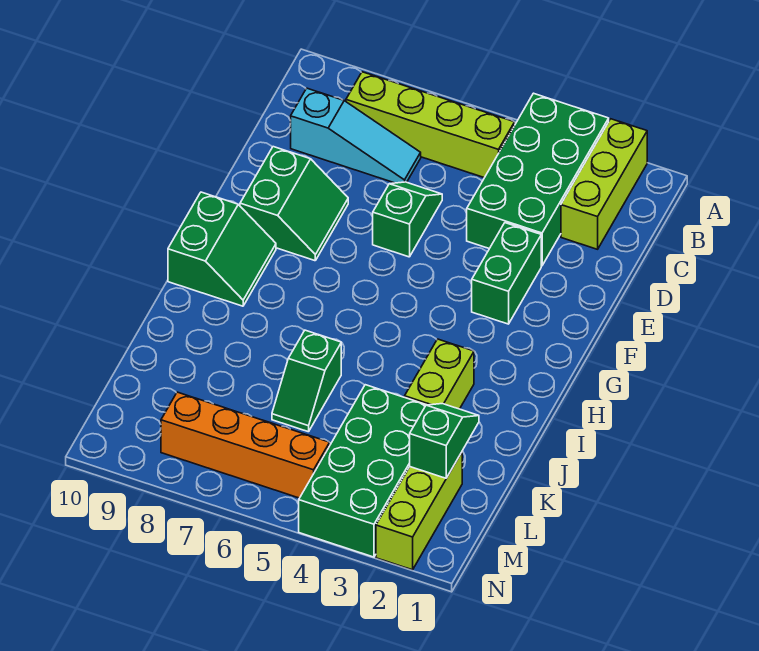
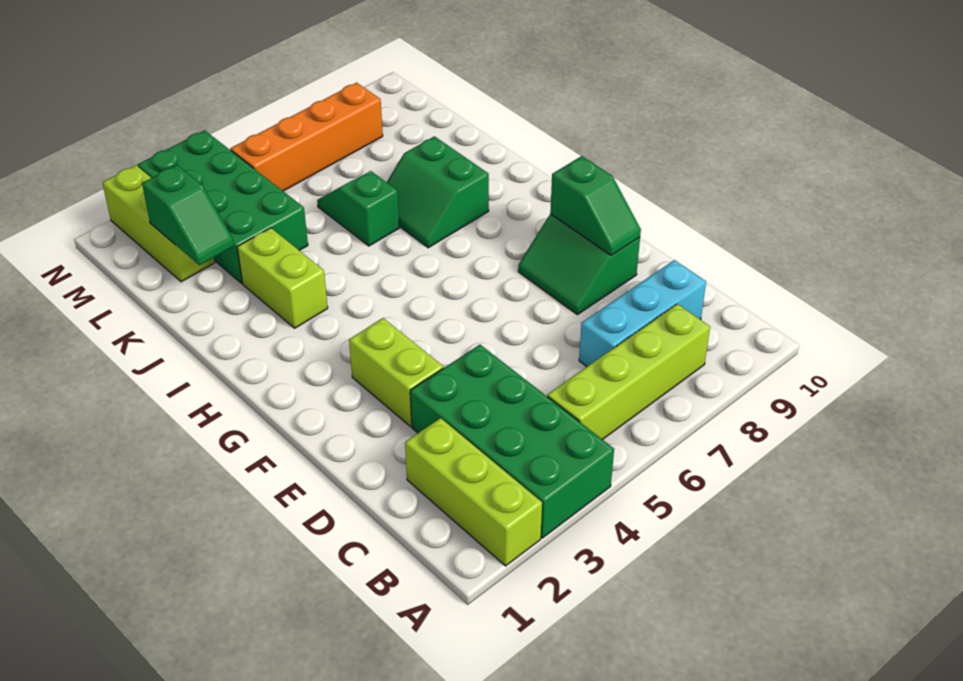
cyan slope C7:C9 level 1 top 9 -> cyan brick C7:C9 level 1
green slope D6:E6 level 1 top E -> green slope E9:F9 level 2 top F
green brick E3:F3 level 1 -> lime brick E3:F3 level 1
green slope G9:H10 level 1 top 10 -> green slope I7:J8 level 1 top 8

